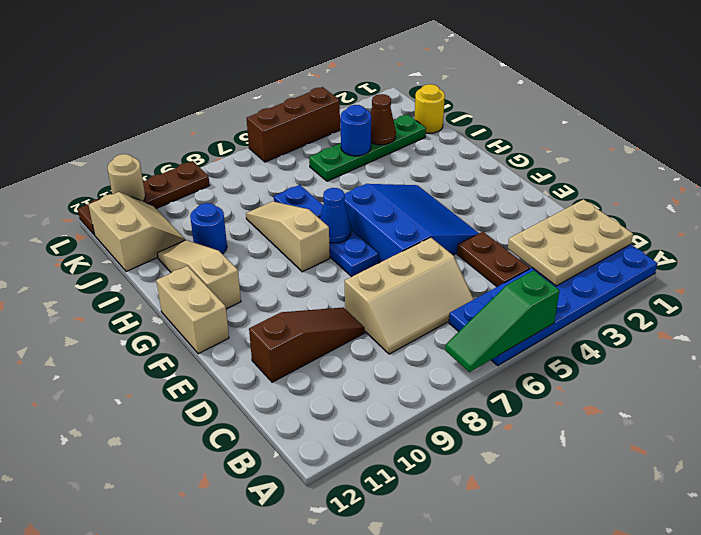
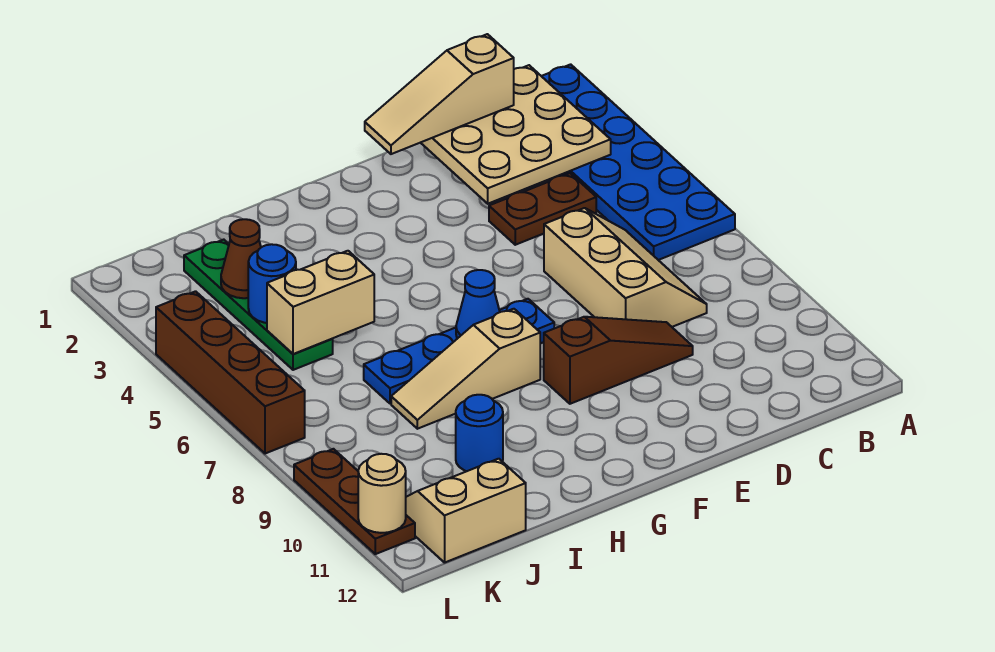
green slope A5:A7 level 2 top 5 -> none
tan plate B1:C3 level 2 -> tan plate B1:D3 level 2
brown slope D9:D11 level 1 top 11 -> brown slope D9:F9 level 1 top F
blue slope E4:G6 level 1 top 6 -> none
tan brick F12:G12 level 1 -> tan brick I5:J5 level 2
tan slope G11:I11 level 1 top G -> tan slope C1:E1 level 3 top C
yellow round brick J1 level 1 -> none
brown brick L4:L6 level 1 -> brown brick L4:L7 level 1
brown plate L9:L12 level 1 -> brown plate L9:L11 level 1

